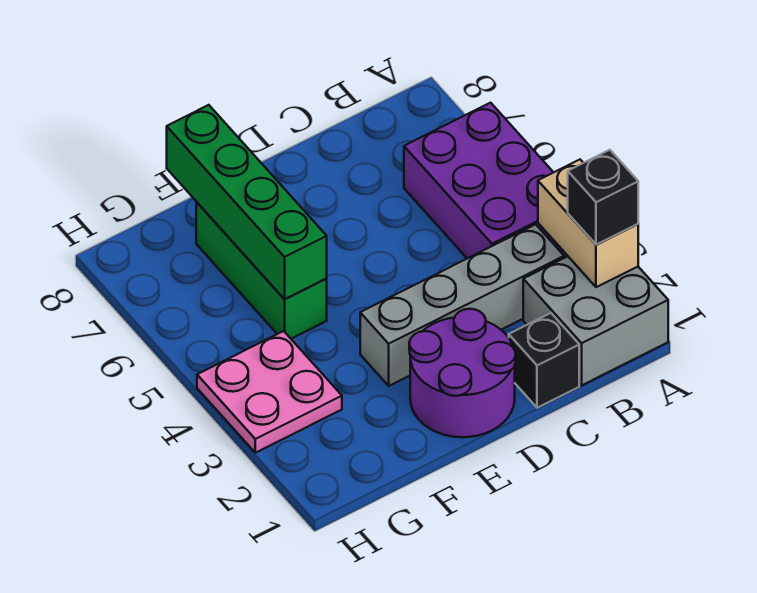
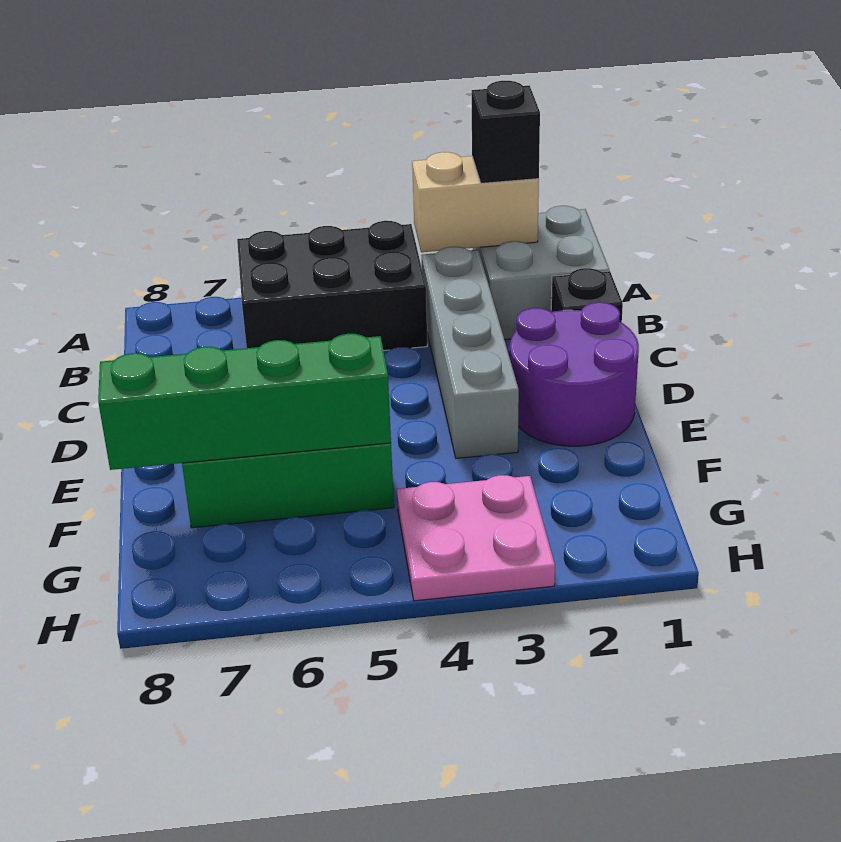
purple brick A4:B6 level 1 -> black brick A4:B6 level 1

